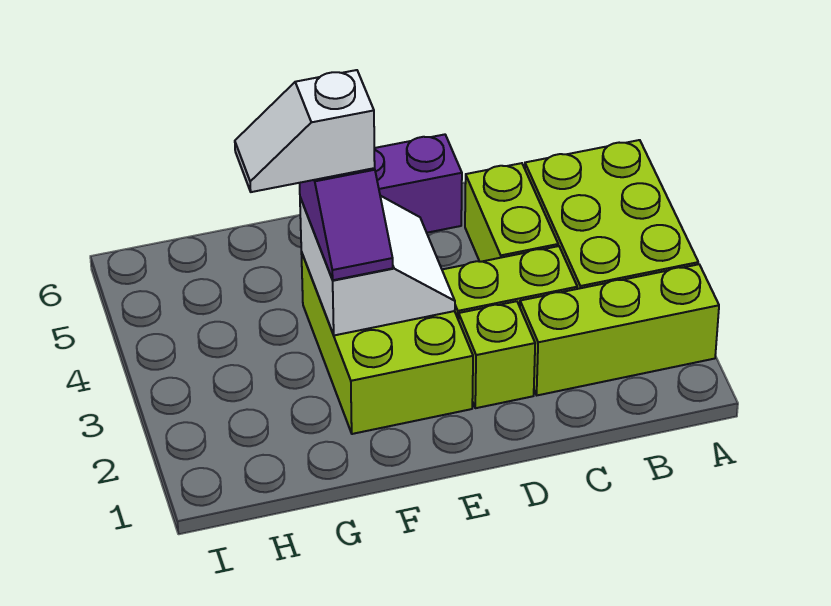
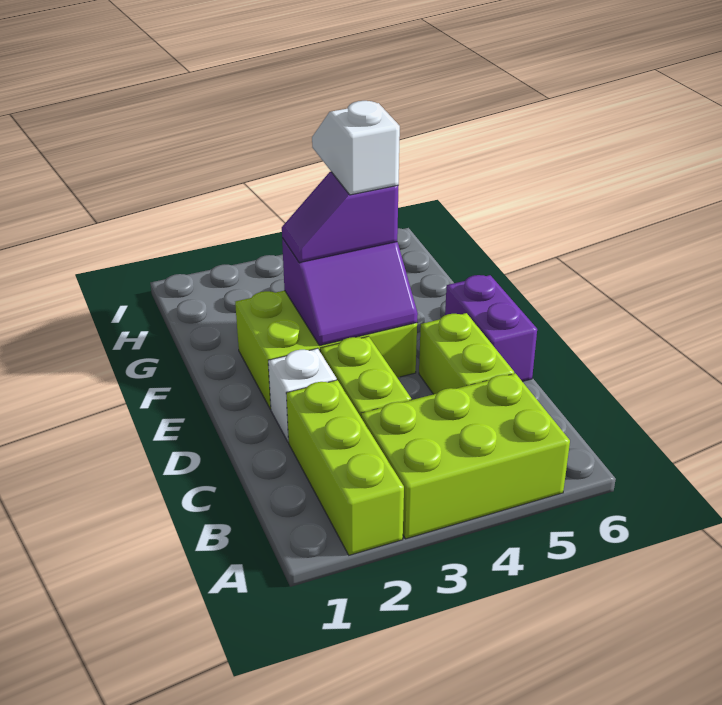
lime brick C4:C5 level 1 -> lime brick C5:D5 level 1
lime brick D2 level 1 -> white brick D2 level 1
white slope E3:F4 level 2 top F -> purple slope E3:F4 level 2 top F

